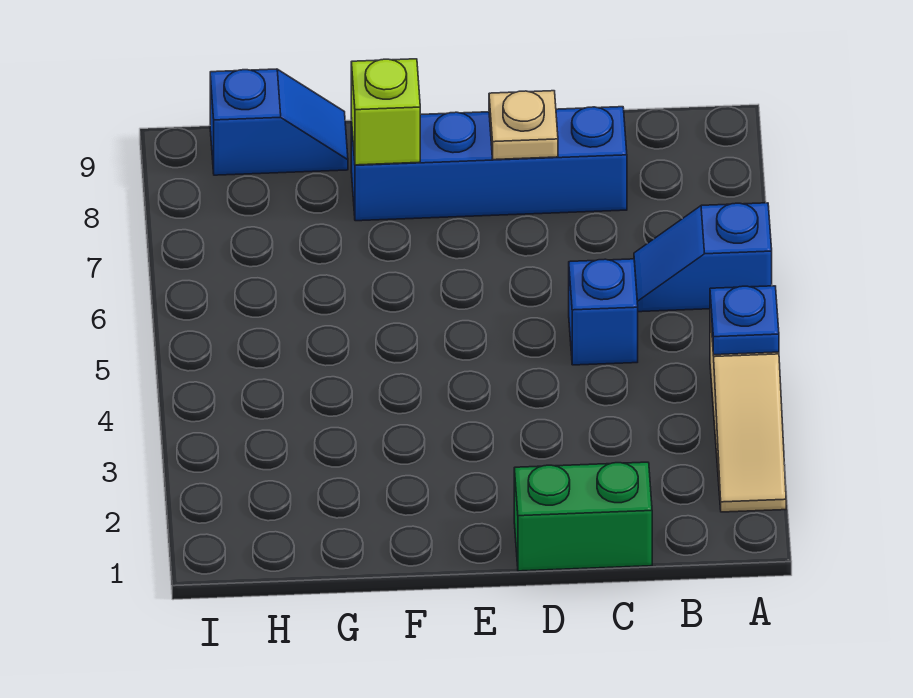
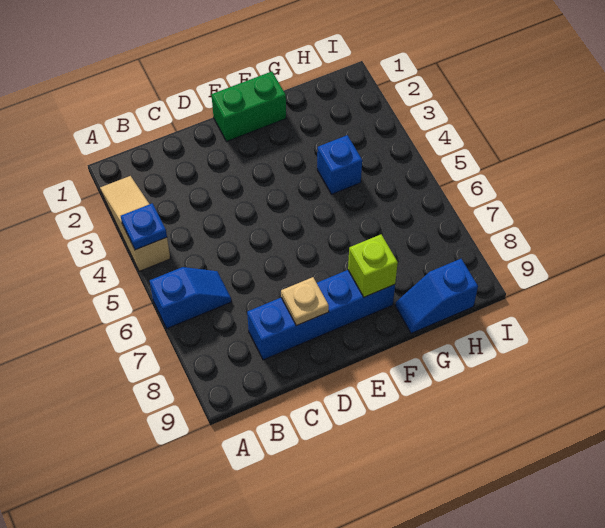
green brick C1:D1 level 1 -> green brick E1:F1 level 1
blue brick C5 level 1 -> blue brick G4 level 1

